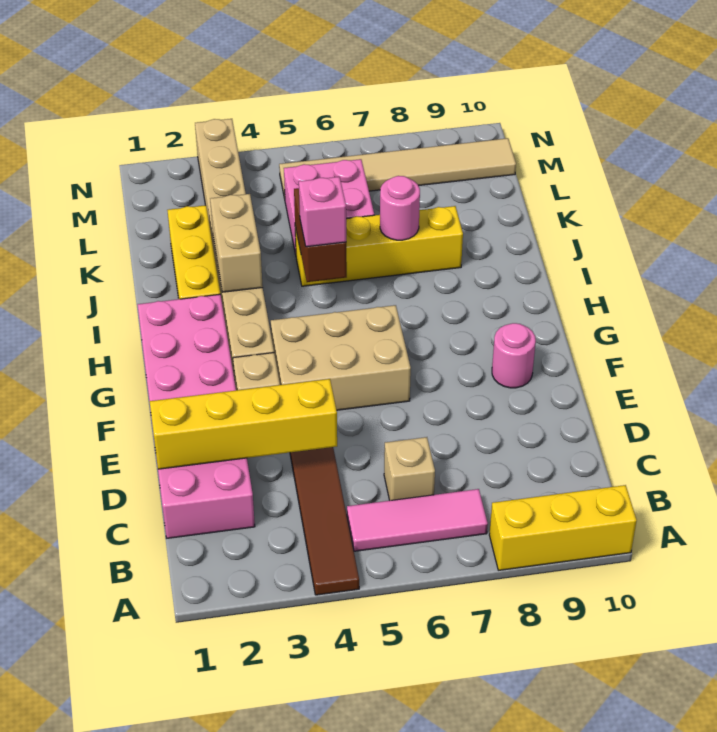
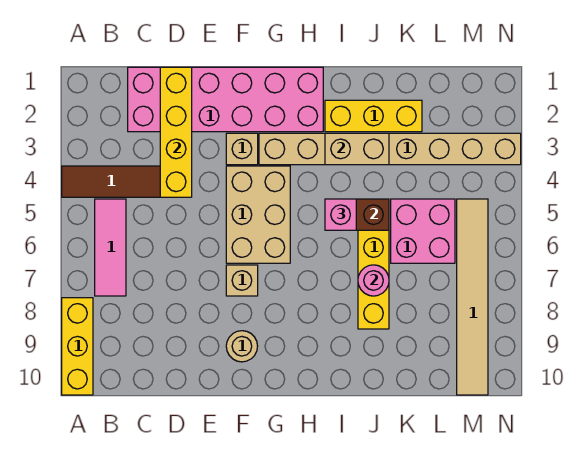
tan brick C6 level 1 -> tan brick F7 level 1
pink round brick F9 level 1 -> tan round brick F9 level 1

